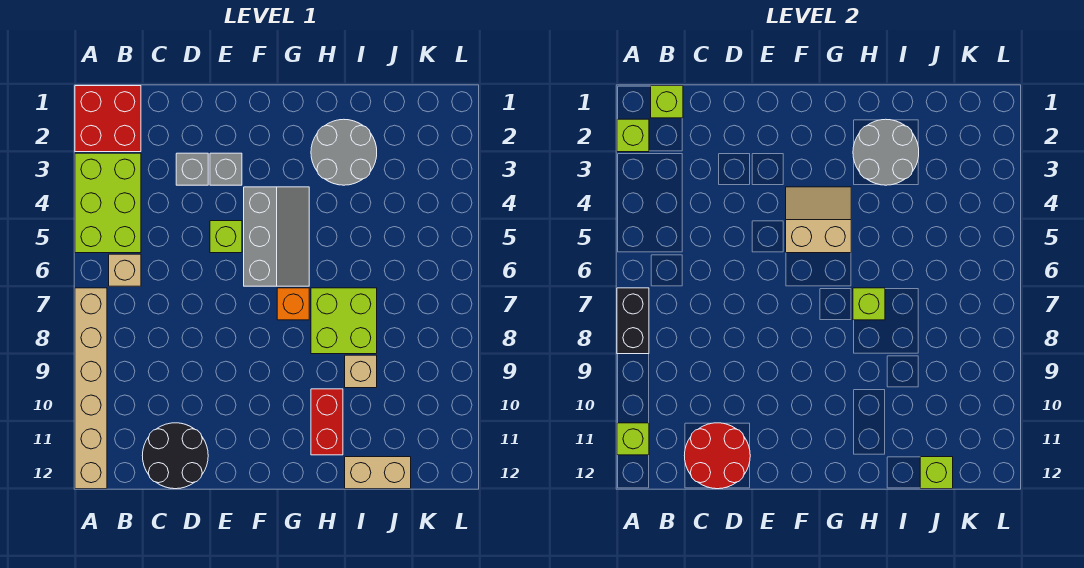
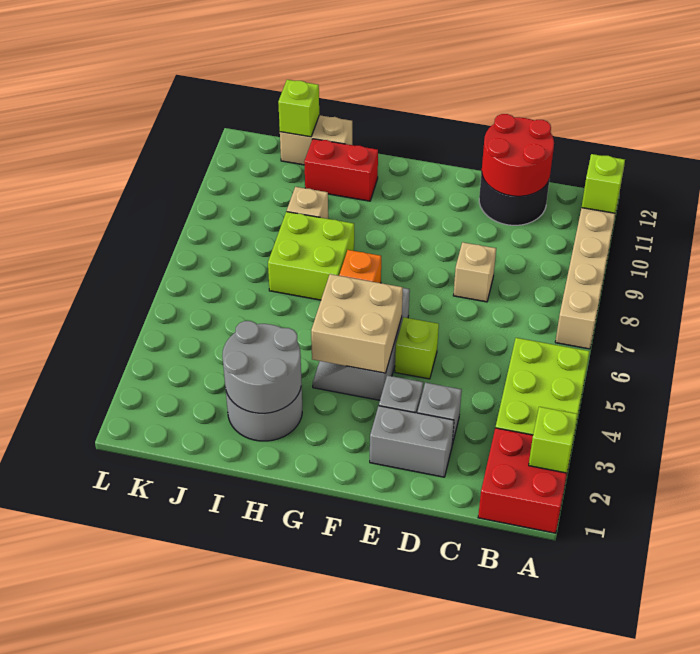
black brick A7:A8 level 2 -> none
lime brick B1 level 2 -> none
tan brick B6 level 1 -> tan brick D8 level 1
none -> grey brick D2:E2 level 1
tan slope F4:G5 level 2 top 5 -> tan brick F4:G5 level 2
lime brick H7 level 2 -> none
red brick H10:H11 level 1 -> red brick H11:I11 level 1

